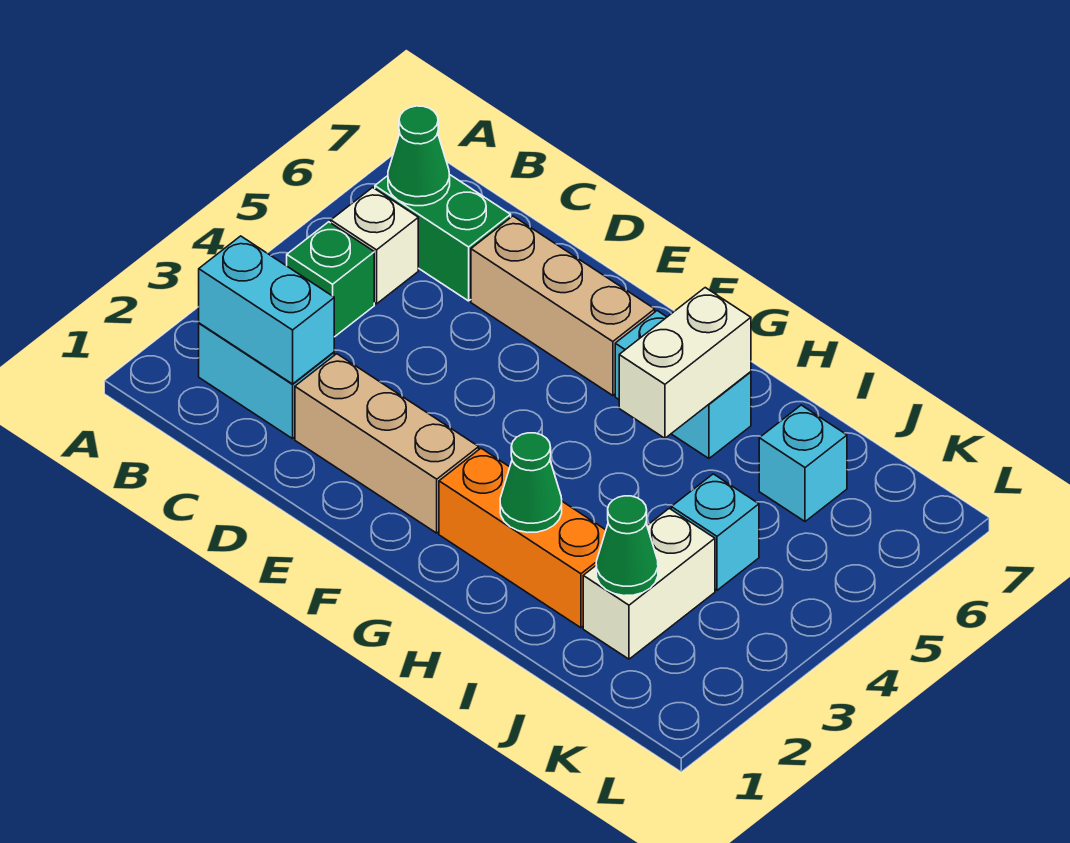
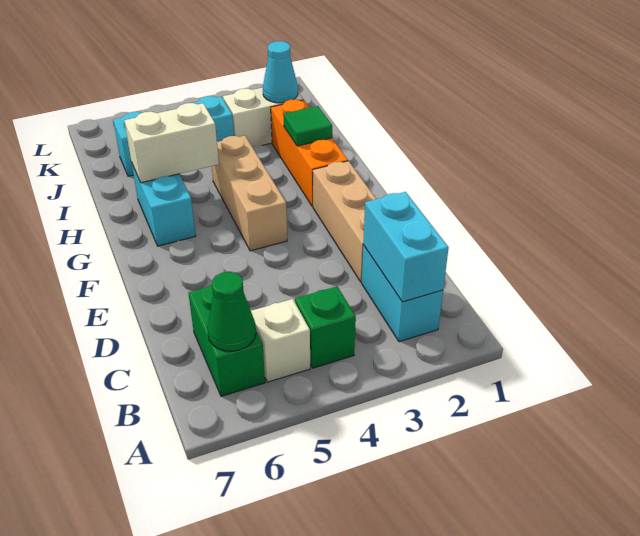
tan brick D6:F6 level 1 -> tan brick F4:H4 level 1
green cone H2 level 2 -> green tile H2 level 2
green cone J2 level 2 -> cyan cone J2 level 2

